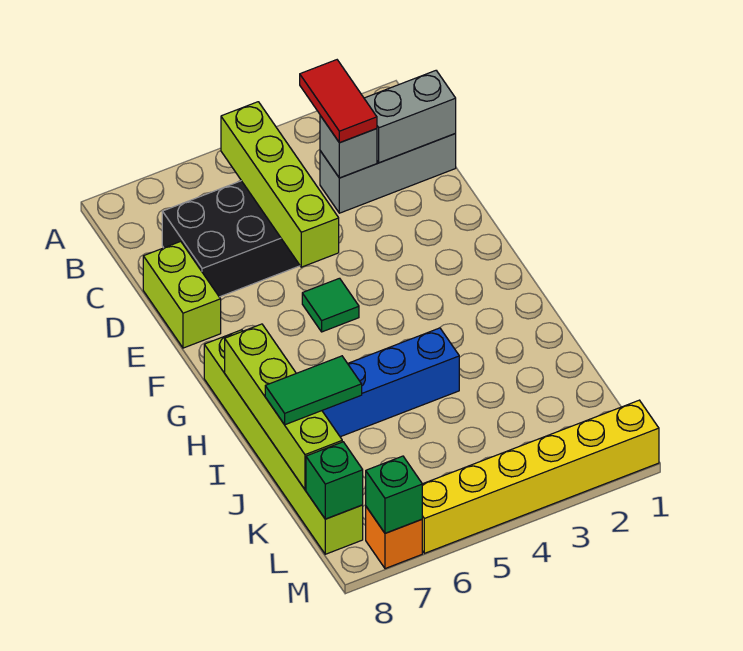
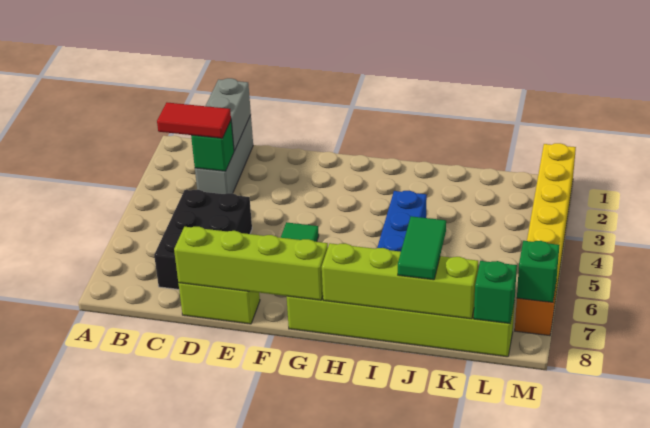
lime brick B5:E5 level 2 -> lime brick D8:G8 level 2
grey brick C3 level 2 -> green brick C3 level 2

